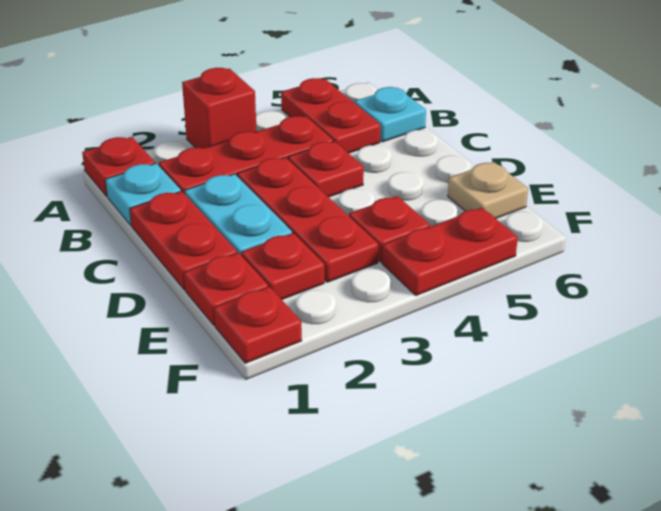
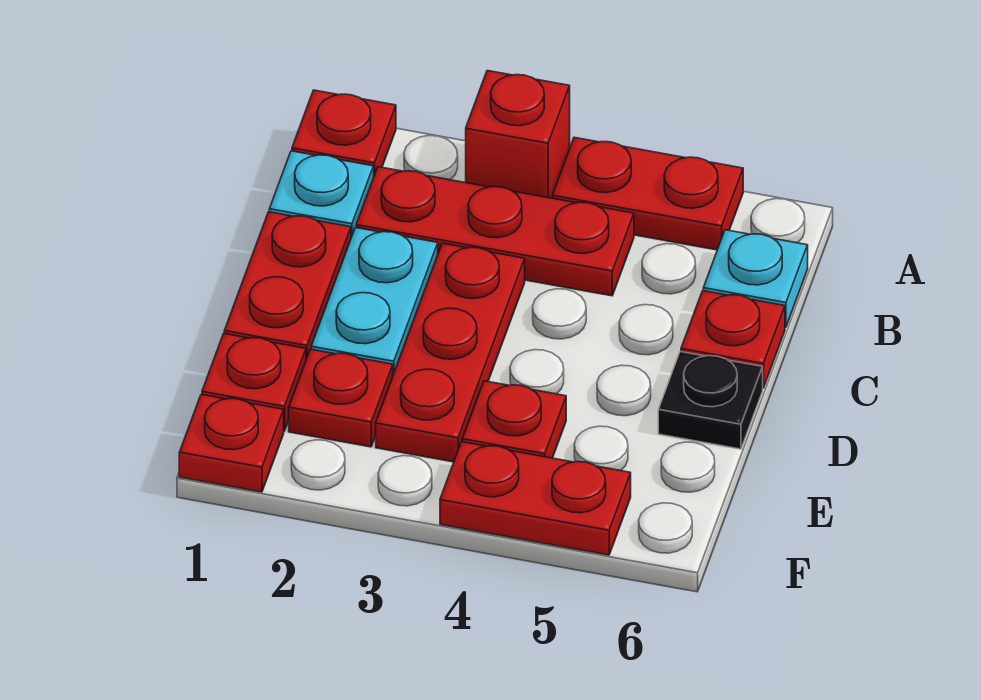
red plate A5:B5 level 1 -> red plate A4:A5 level 1
red plate C4 level 1 -> red plate C6 level 1
none -> black plate D6 level 1
tan plate E6 level 1 -> none

